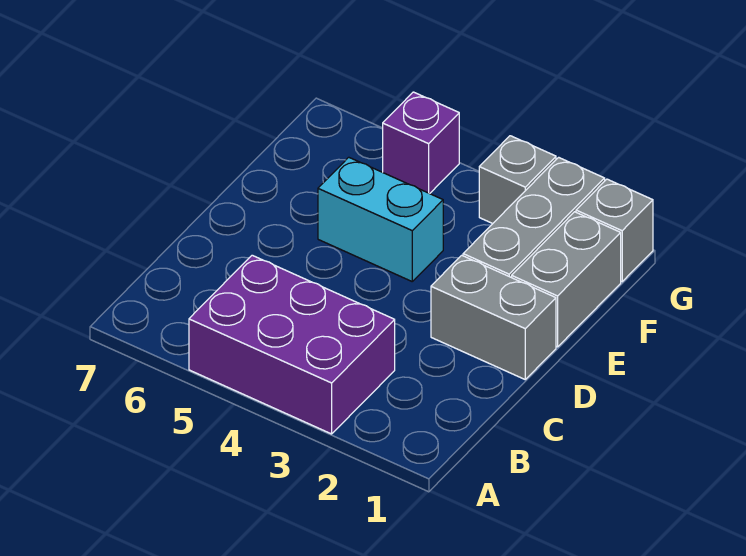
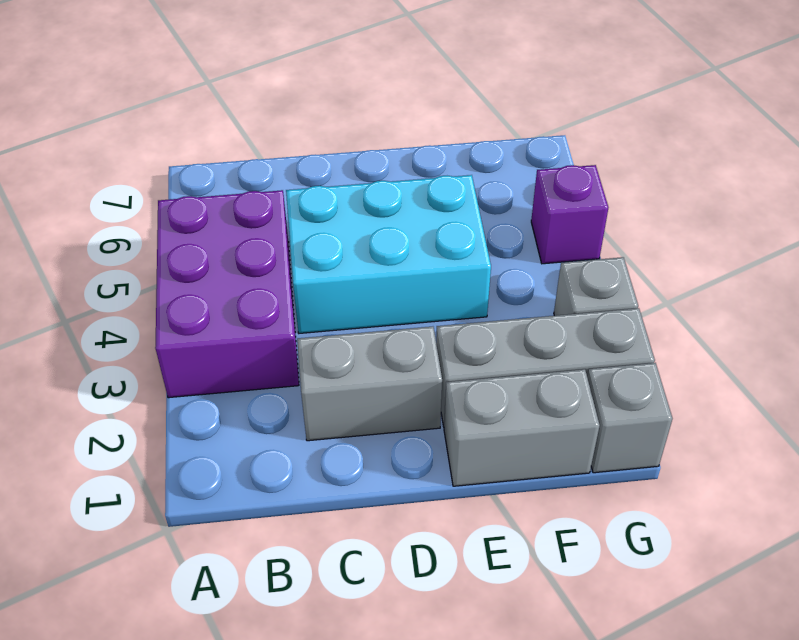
grey brick D1:D2 level 1 -> grey brick C2:D2 level 1
cyan brick E4:E5 level 1 -> cyan brick C4:E5 level 1

